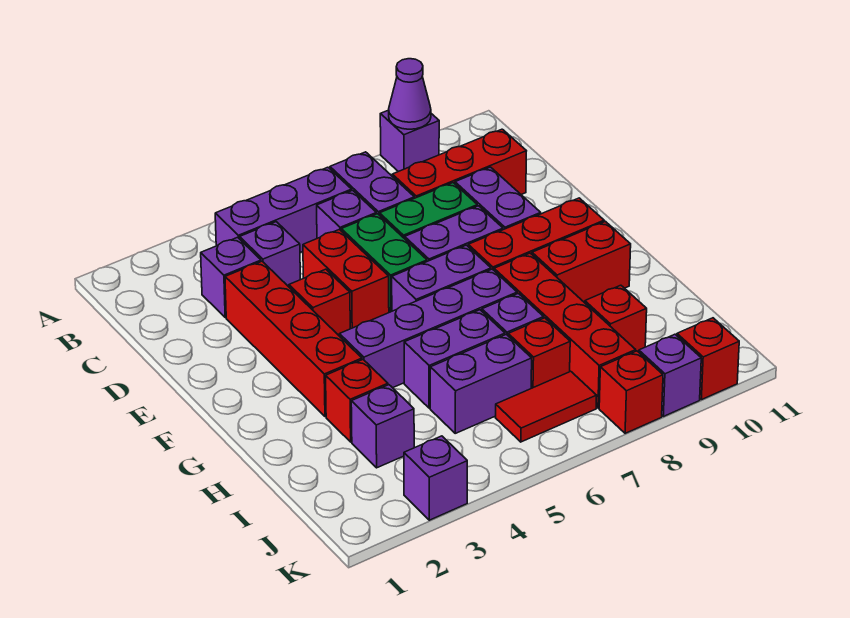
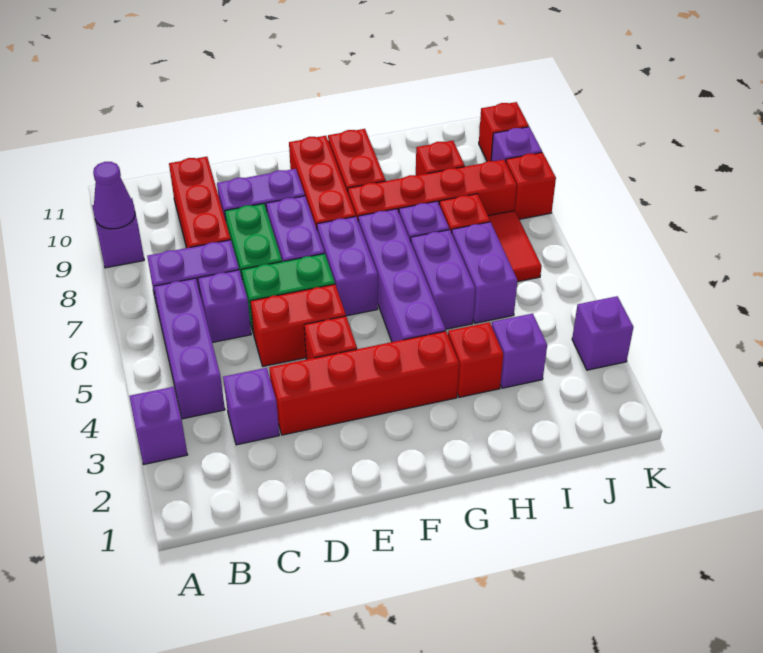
purple brick C4 level 1 -> purple brick A3 level 1

